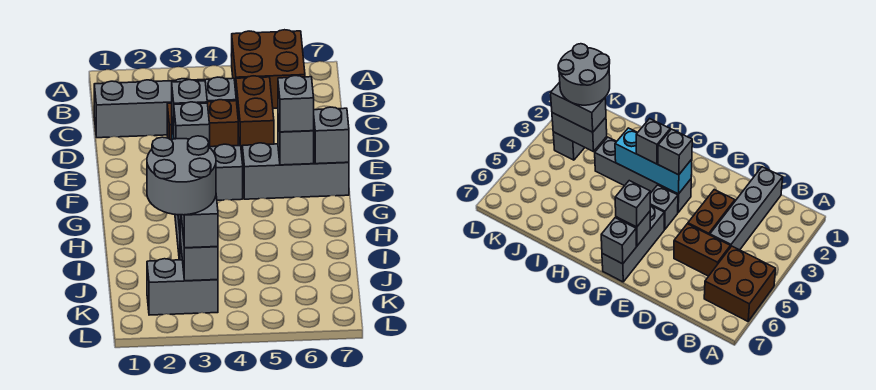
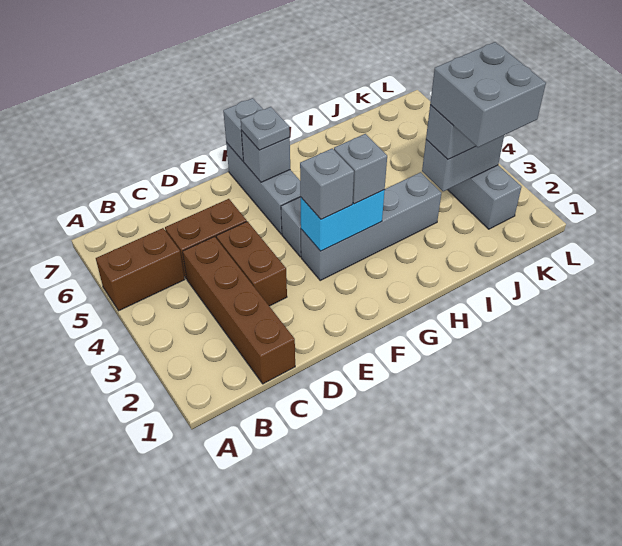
brown brick A5:B6 level 1 -> brown brick A5:B5 level 1
grey brick C1:C4 level 1 -> brown brick C1:C4 level 1
cyan brick F3:H3 level 2 -> cyan brick F3:G3 level 2
grey brick F6 level 3 -> grey plate F6 level 3
grey round brick J2:K3 level 4 -> grey brick J2:K3 level 4

